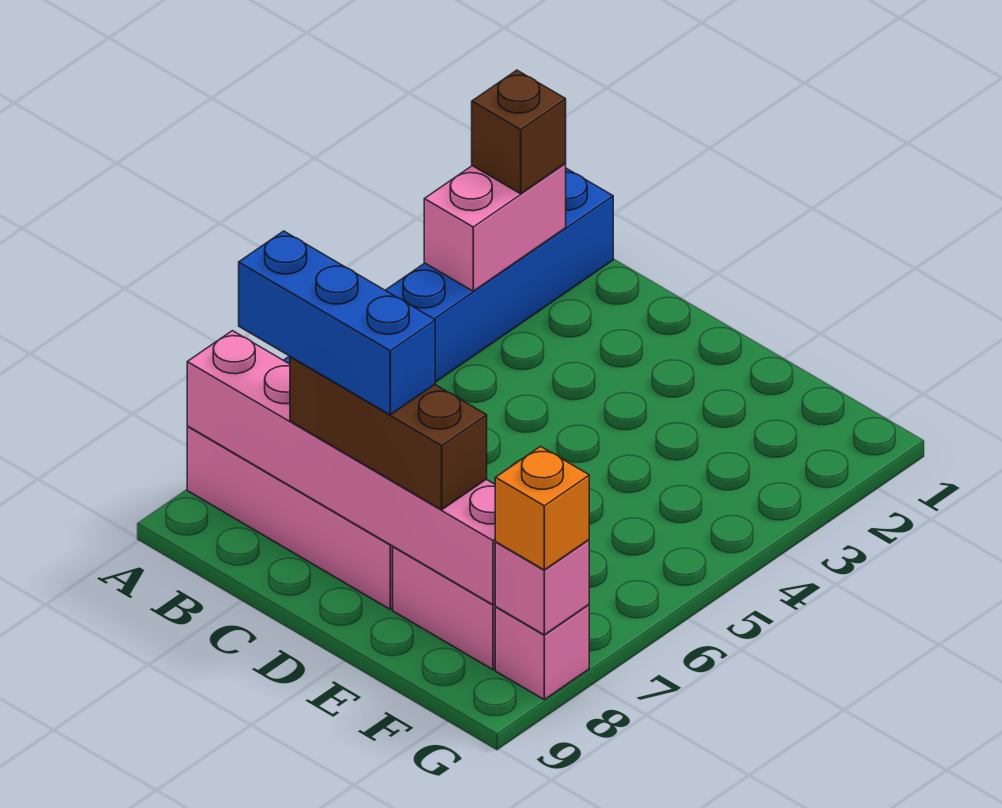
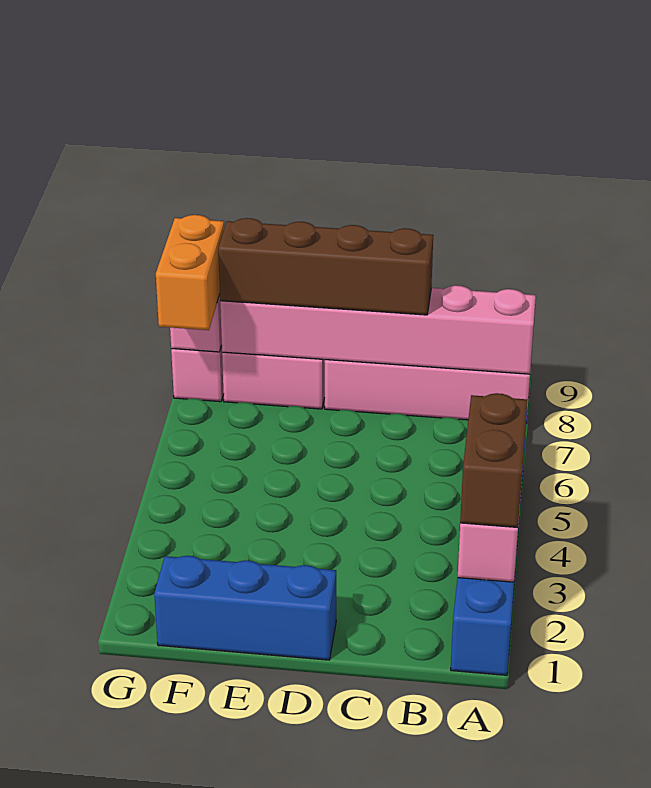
brown brick A2 level 3 -> brown brick A2:A3 level 3
blue brick B8:D8 level 4 -> blue brick D1:F1 level 1
brown brick C8:E8 level 3 -> brown brick C8:F8 level 3
orange brick G8 level 3 -> orange brick G7:G8 level 3

